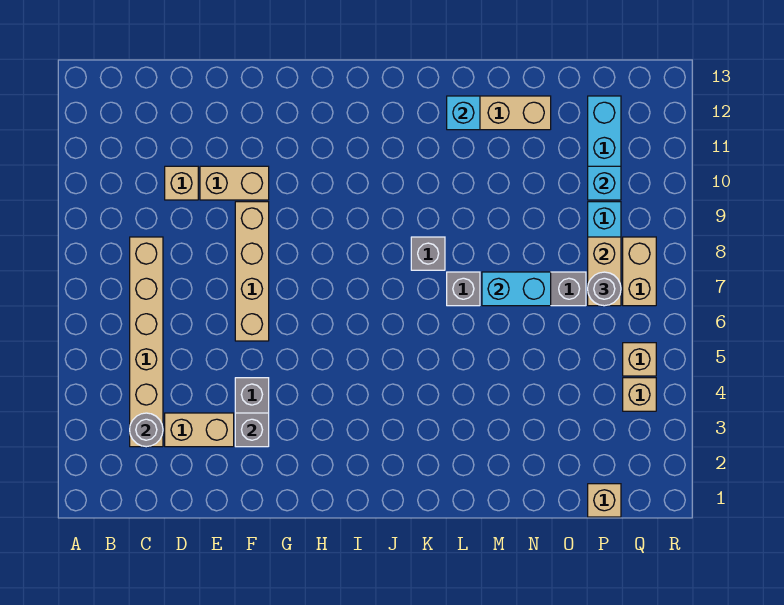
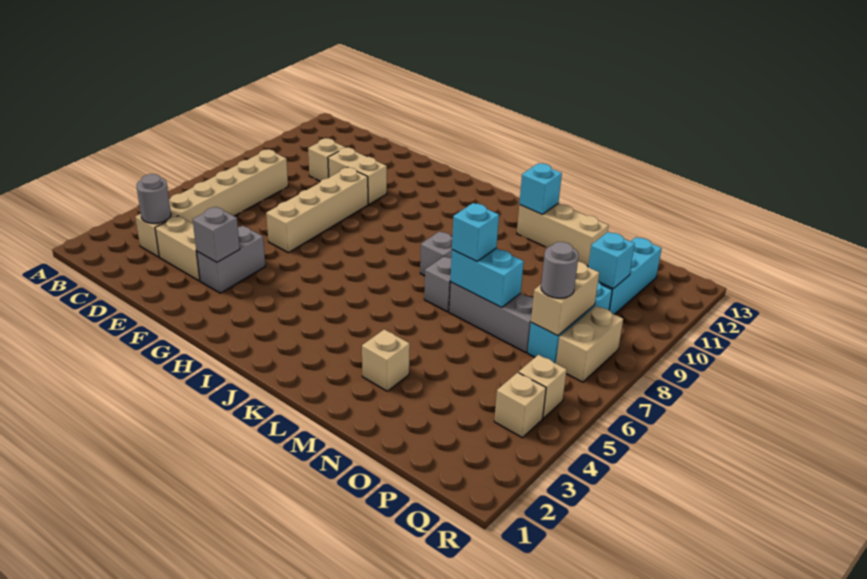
none -> cyan brick M7 level 3
tan brick P1 level 1 -> tan brick M3 level 1

